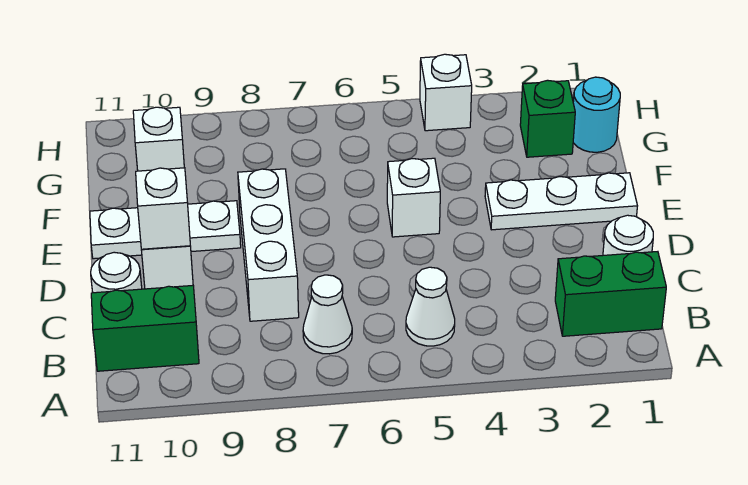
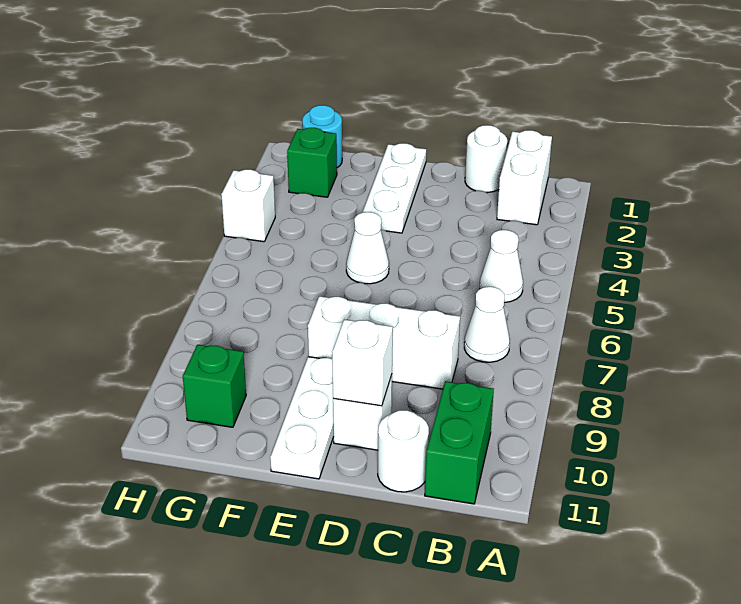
green brick B1:B2 level 1 -> white brick B1:B2 level 1
white brick E5 level 1 -> white cone E5 level 1
white brick G10 level 1 -> green brick G10 level 1

